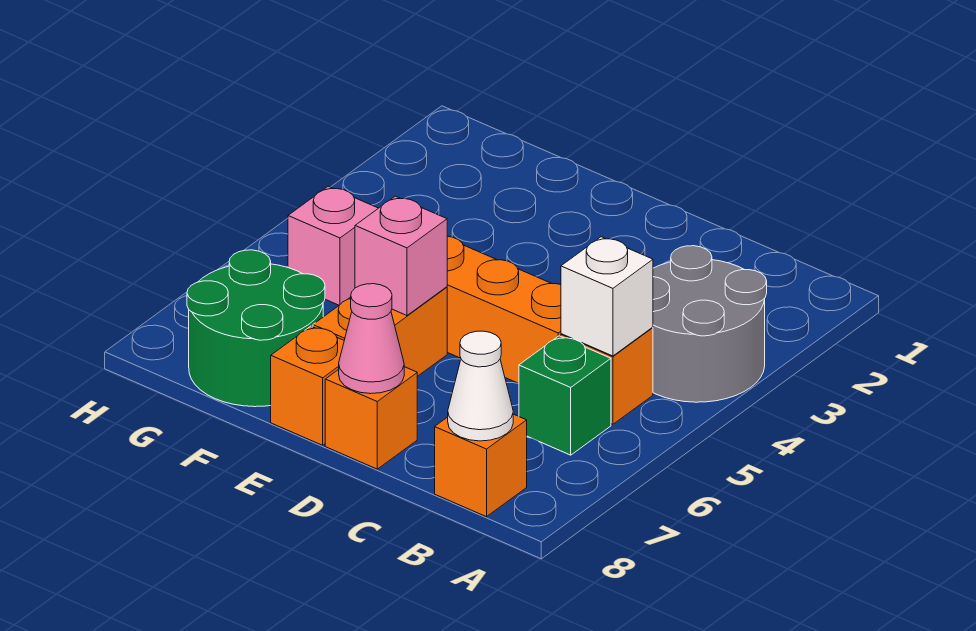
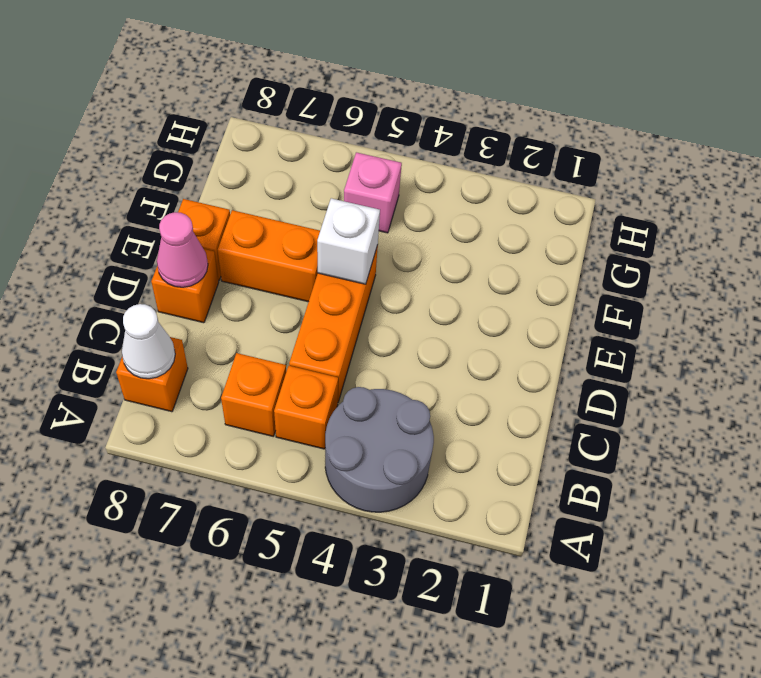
white brick B5 level 2 -> white brick E5 level 2
green brick B6 level 1 -> orange brick B6 level 1
pink brick E6 level 2 -> none
green round brick F7:G8 level 1 -> none

